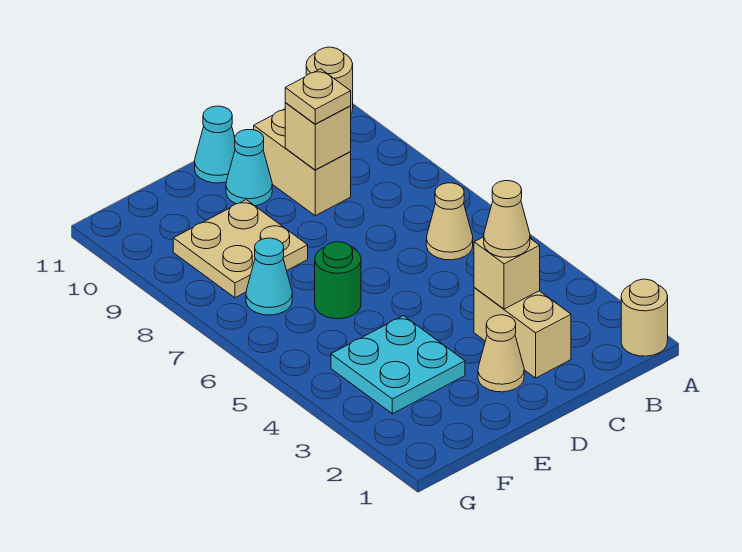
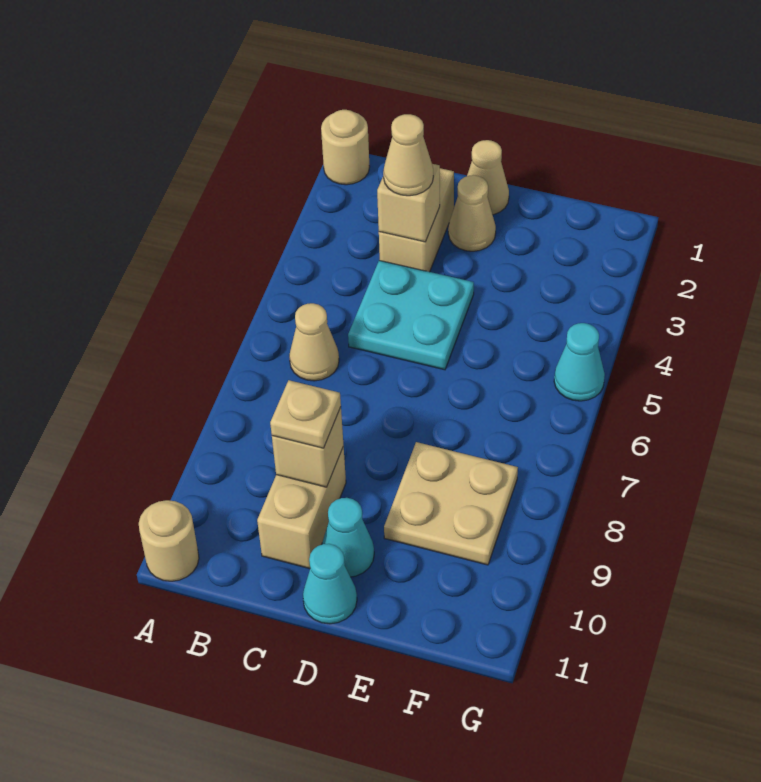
none -> tan cone D1 level 1
cyan plate E3:F4 level 1 -> cyan plate C4:D5 level 1
green round brick E6 level 1 -> none
cyan cone F7 level 1 -> cyan cone G5 level 1

